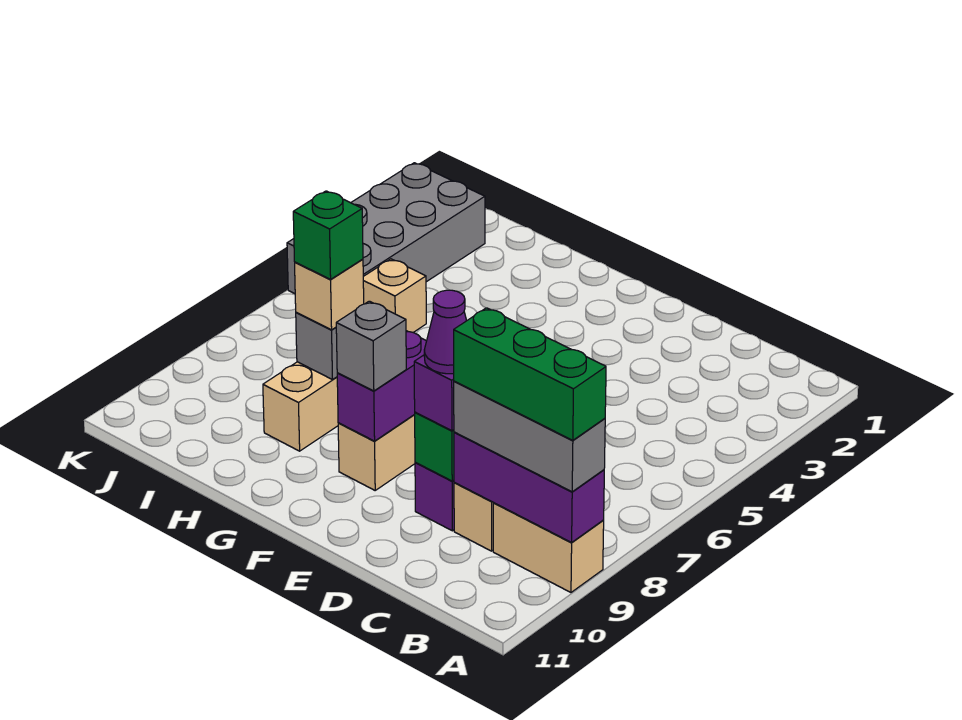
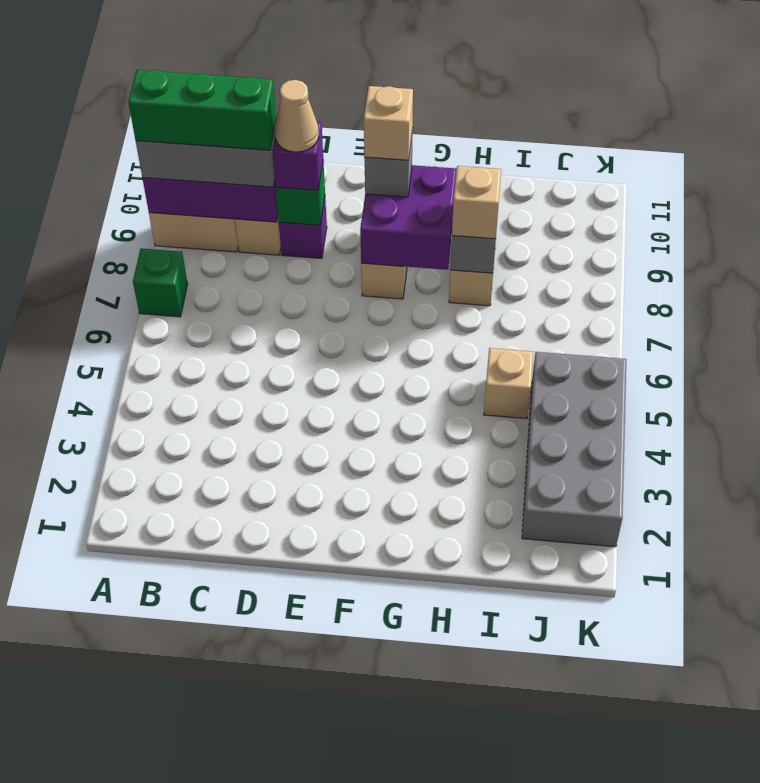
purple cone D9 level 4 -> tan cone D9 level 4
purple brick F8:F9 level 2 -> purple brick F8:G9 level 2
none -> tan brick F9 level 4
green brick H8 level 4 -> green brick A7 level 1

